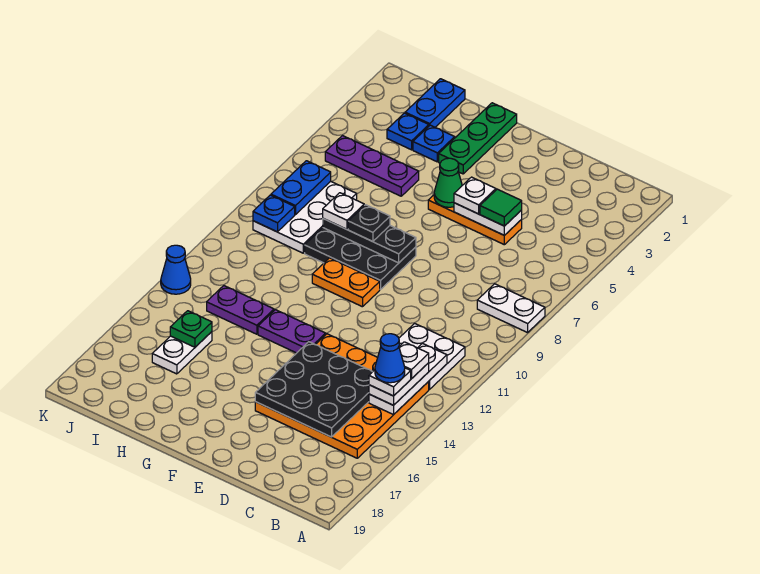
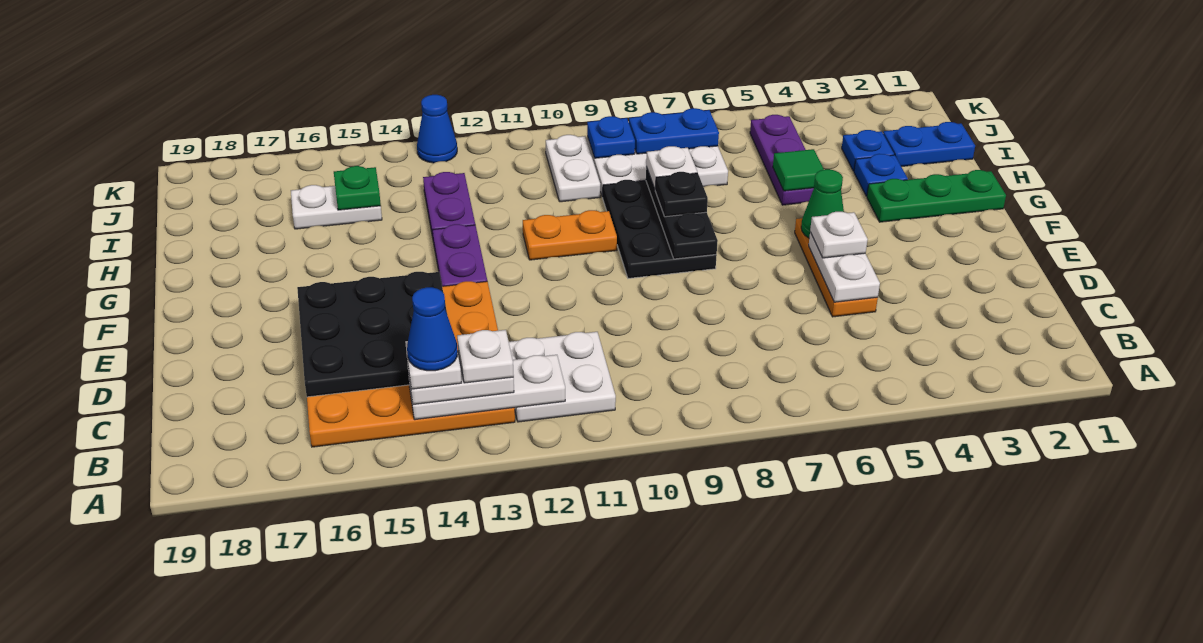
white plate A8:B8 level 1 -> white plate I10:J10 level 1
green tile D5 level 3 -> green tile H5 level 2
orange plate F10:G10 level 1 -> orange plate G10:G11 level 1

